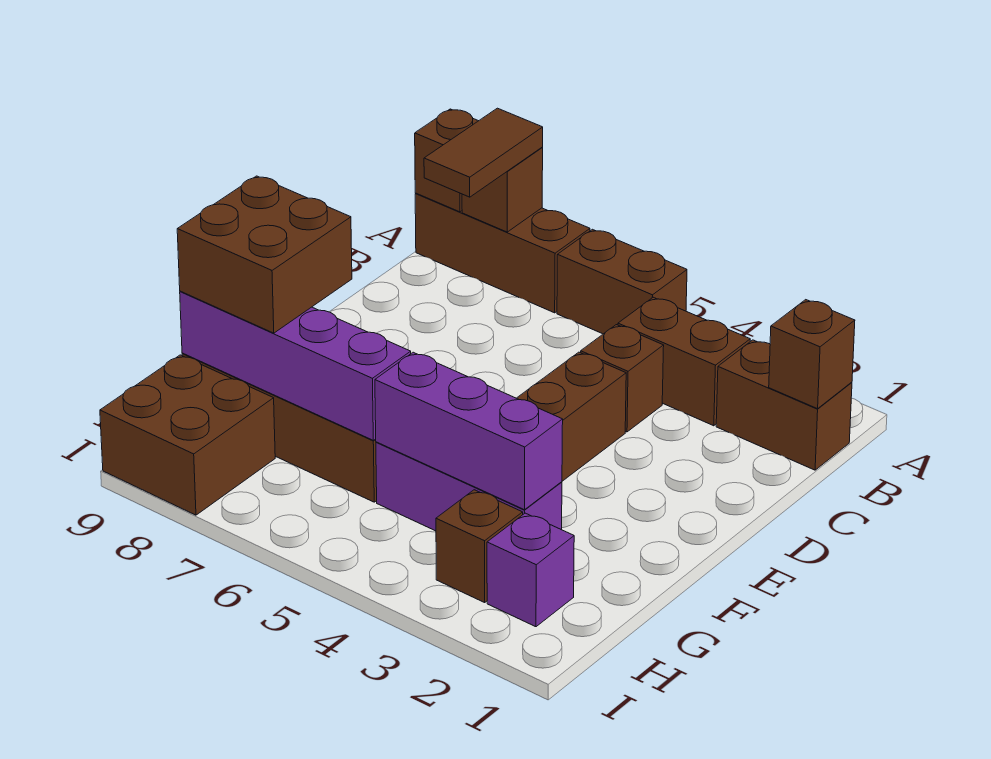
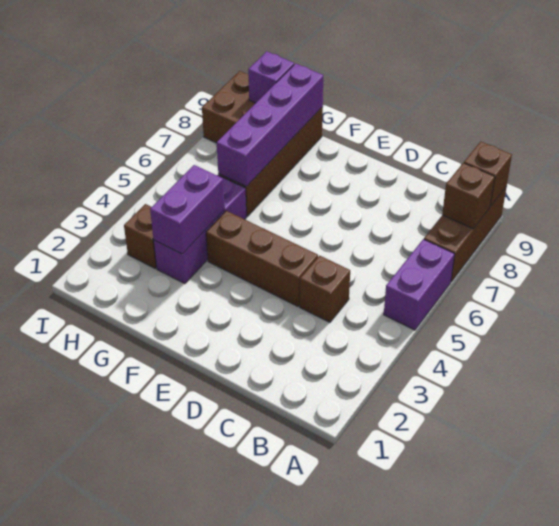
brown brick A5:A6 level 1 -> purple brick A5:A6 level 1
brown tile A8:B8 level 3 -> none
brown brick B1:B2 level 1 -> none
brown brick B1 level 2 -> none
brown brick B3:B4 level 1 -> none
brown brick F8:G9 level 3 -> none
purple brick G3:G5 level 2 -> purple brick G3:G4 level 2
purple brick H2 level 1 -> purple brick H9 level 2

